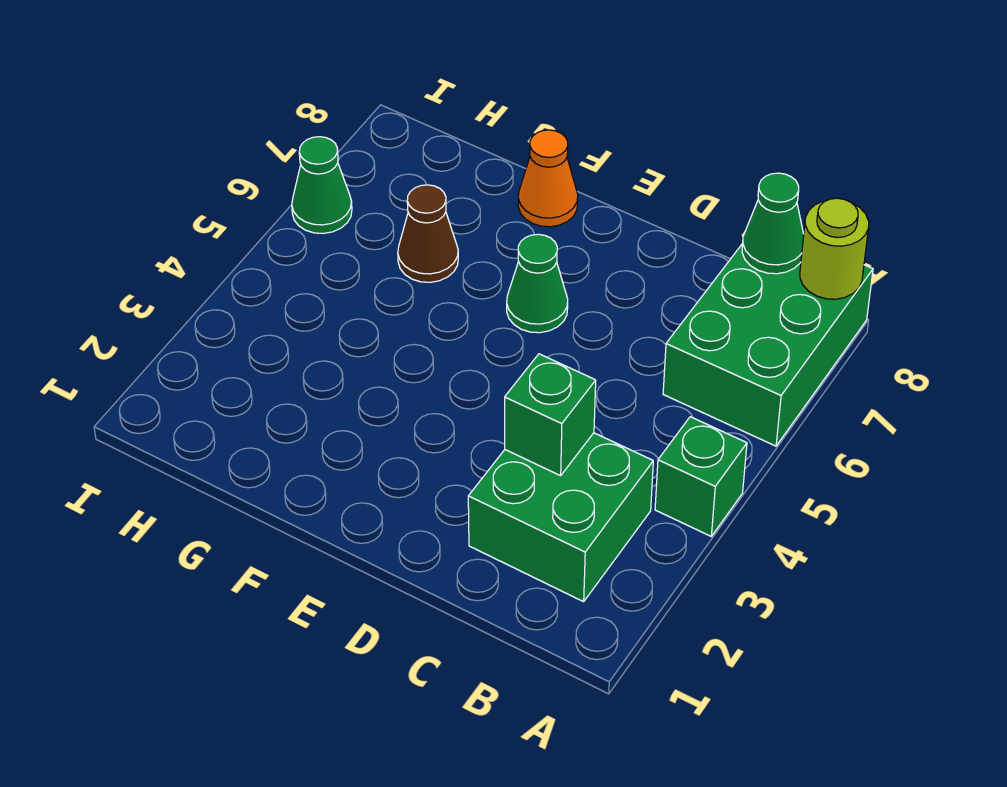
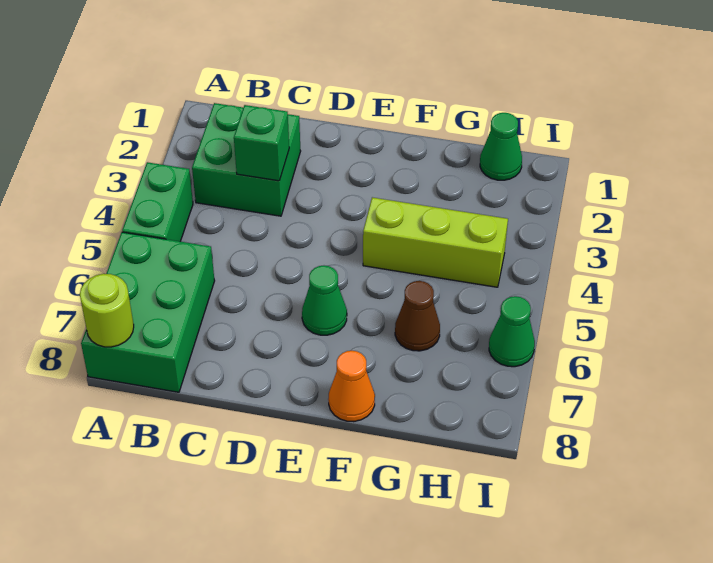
green brick A4 level 1 -> green brick A4:A5 level 1
green cone B8 level 2 -> green cone H1 level 1
none -> lime brick F4:H4 level 1

